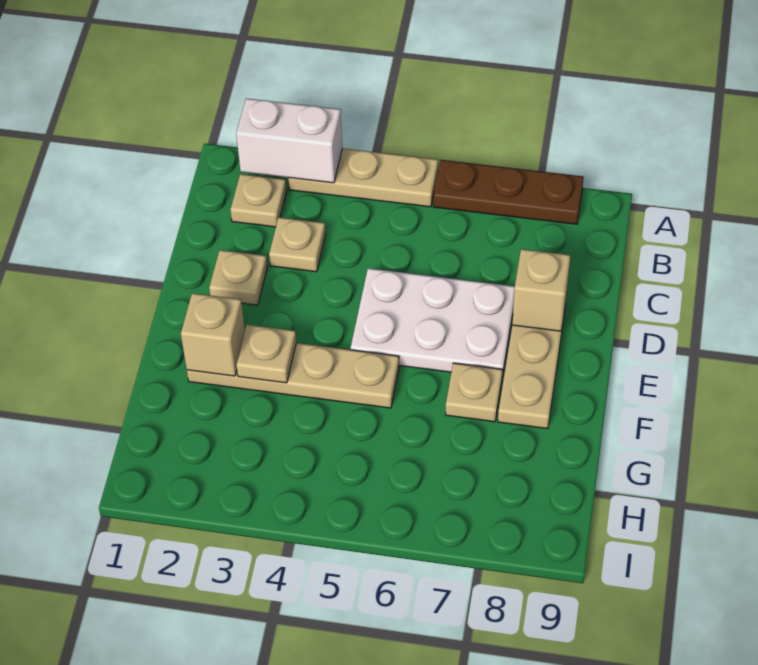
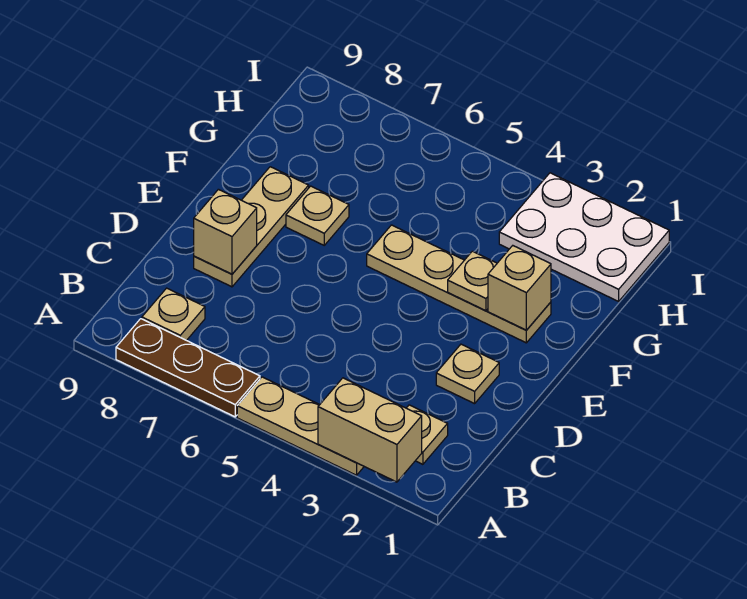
white brick A2:A3 level 2 -> tan brick A2:A3 level 2
tan plate C3 level 1 -> tan plate B8 level 1
white plate D5:E7 level 1 -> white plate H1:I3 level 1

